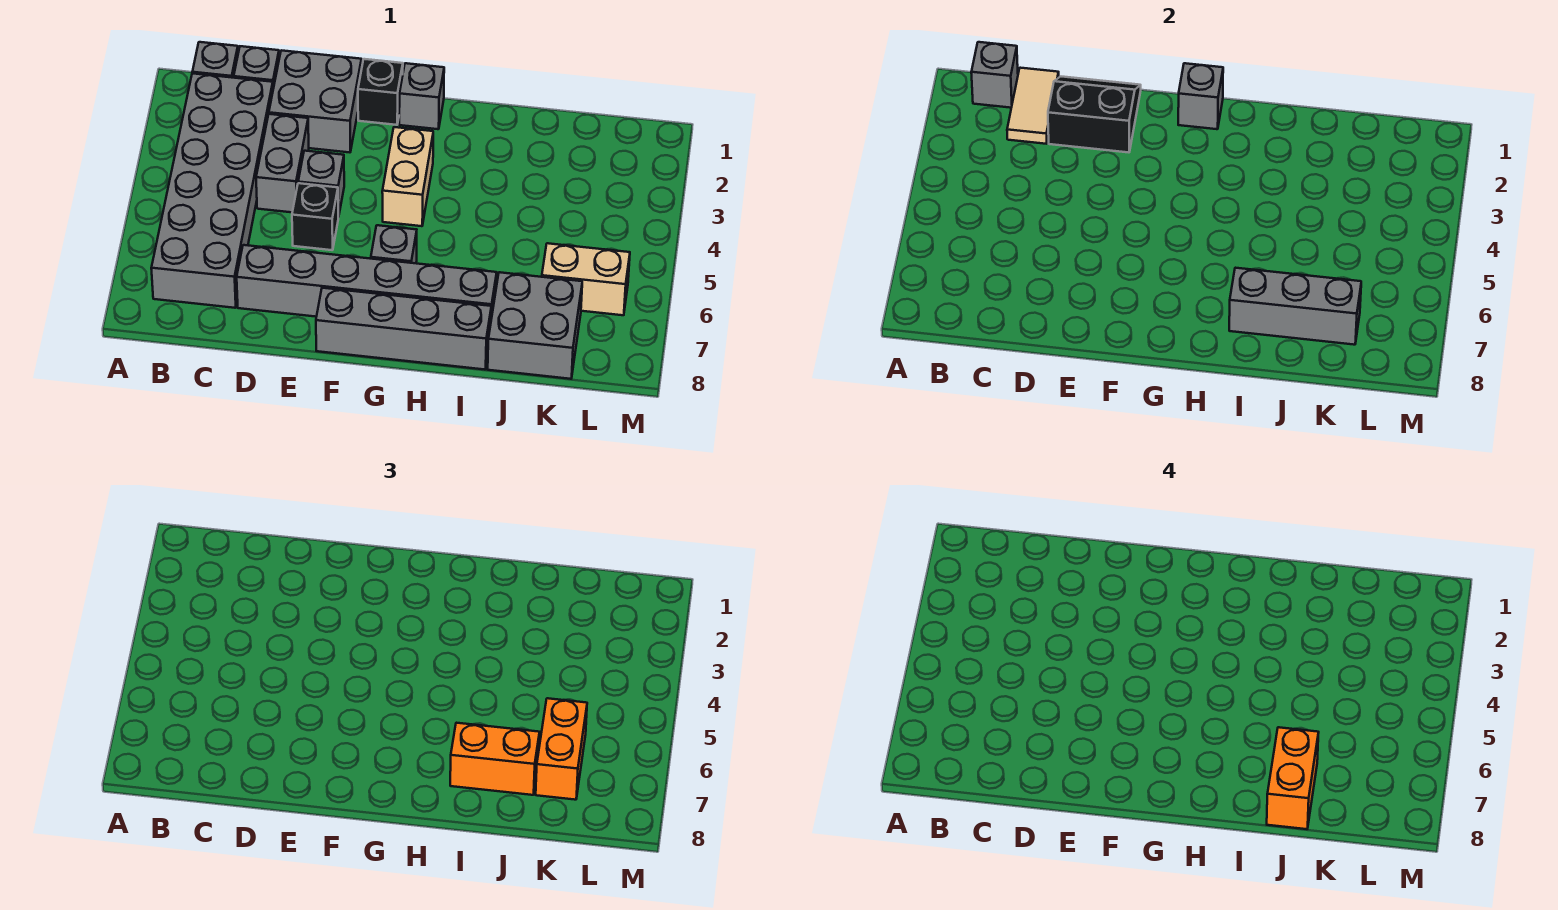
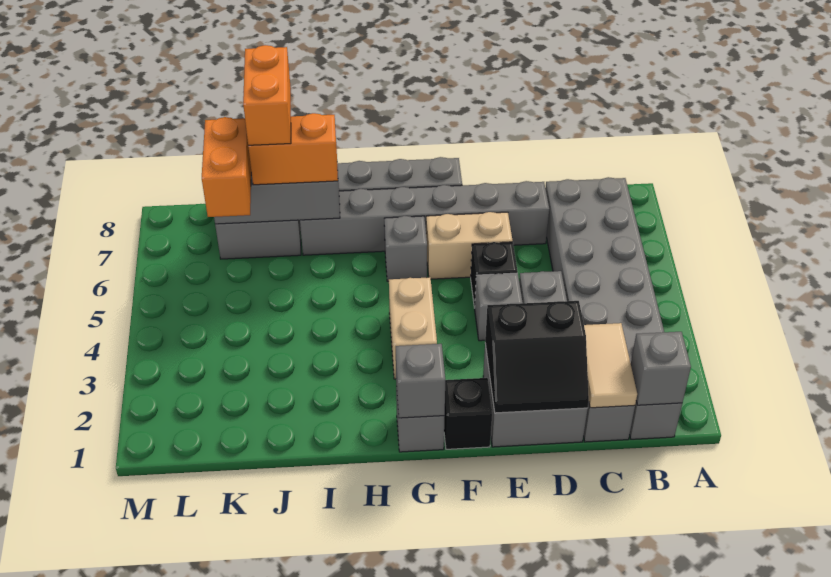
tan brick K6:L6 level 1 -> tan brick E6:F6 level 1

